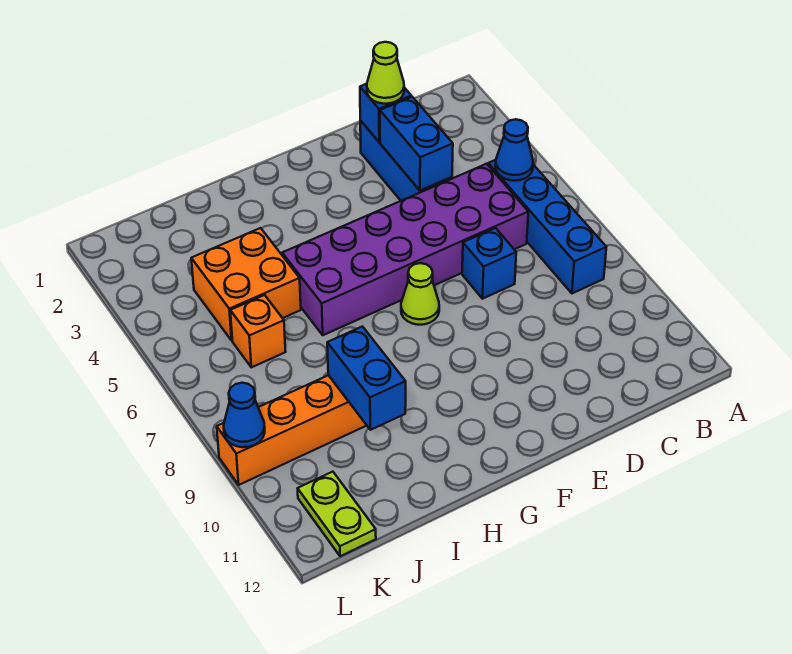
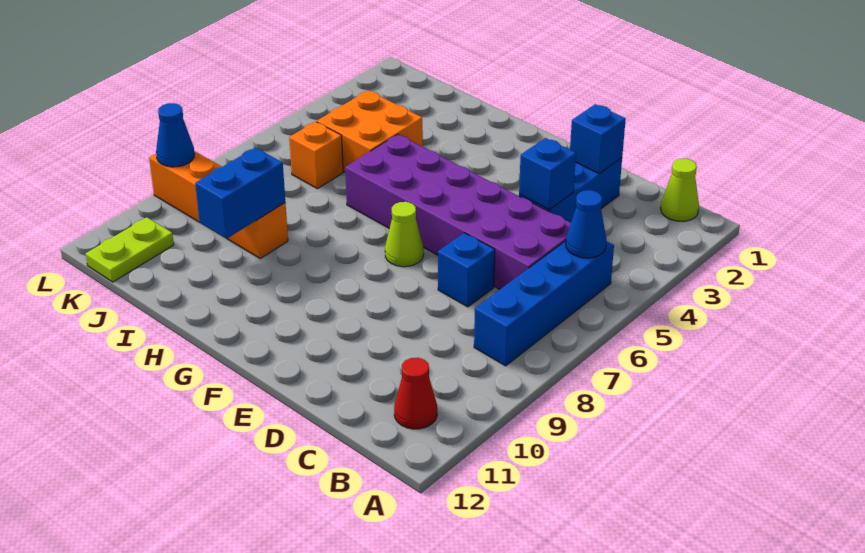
none -> red cone B11 level 1
lime cone D2 level 3 -> lime cone B1 level 1
blue brick D3:D4 level 2 -> blue brick D4 level 2

